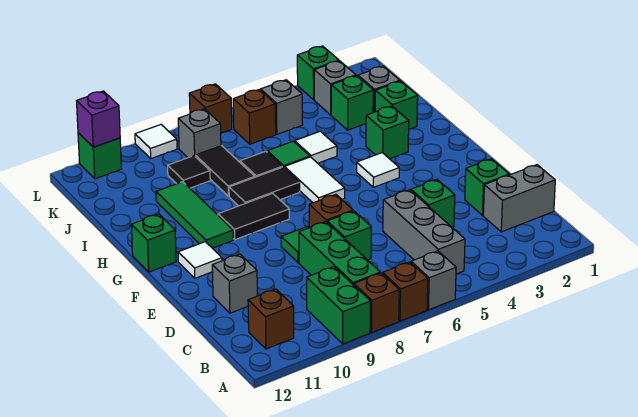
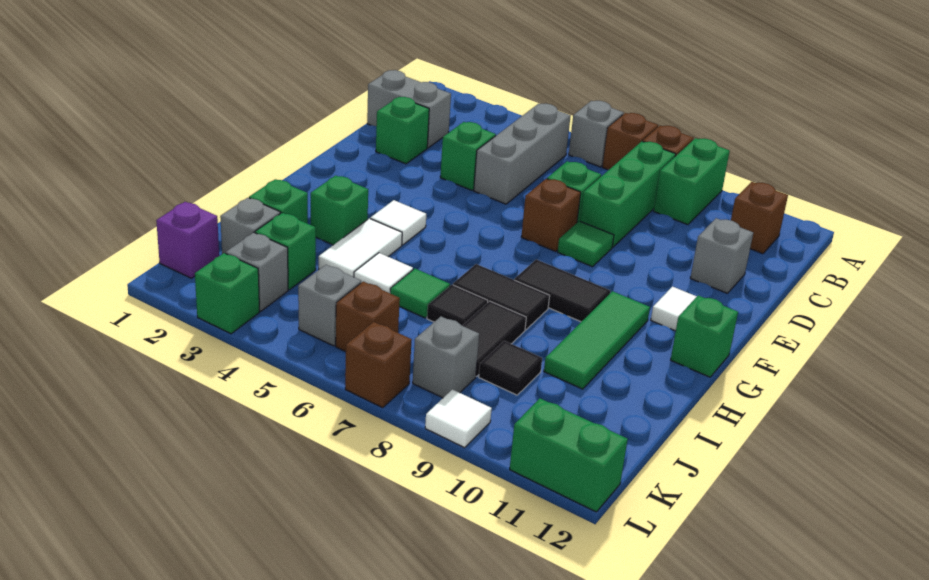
white tile G6:H6 level 1 -> white tile H4:I4 level 1
green brick L11 level 1 -> green brick L11:L12 level 1
purple brick L11 level 2 -> purple brick K1 level 1

